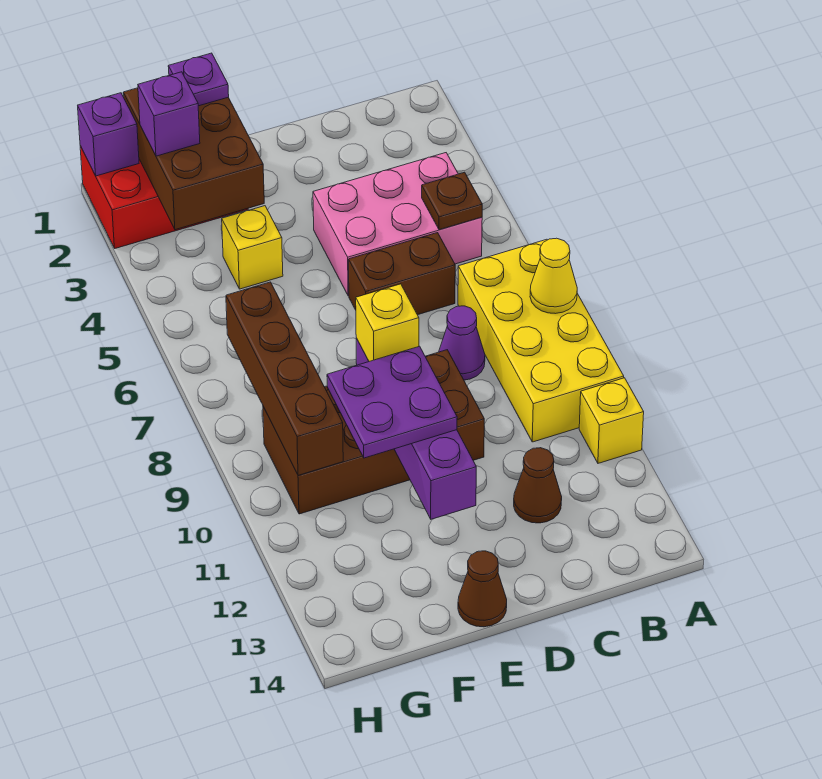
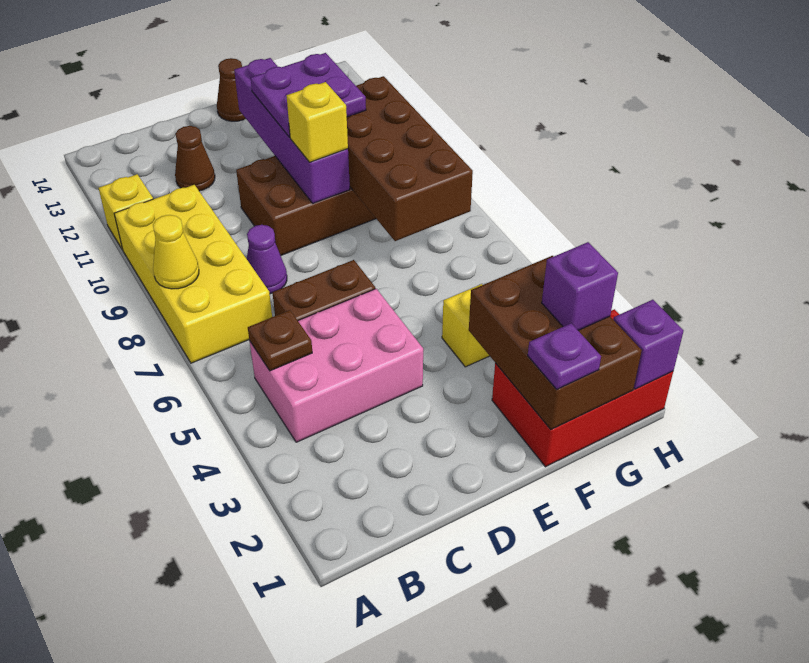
brown brick G7:G10 level 2 -> brown brick F7:G10 level 2

